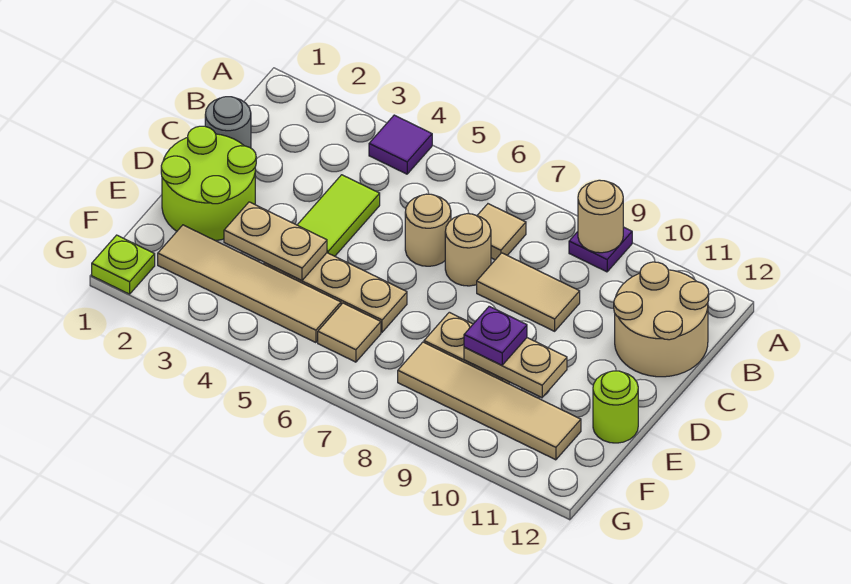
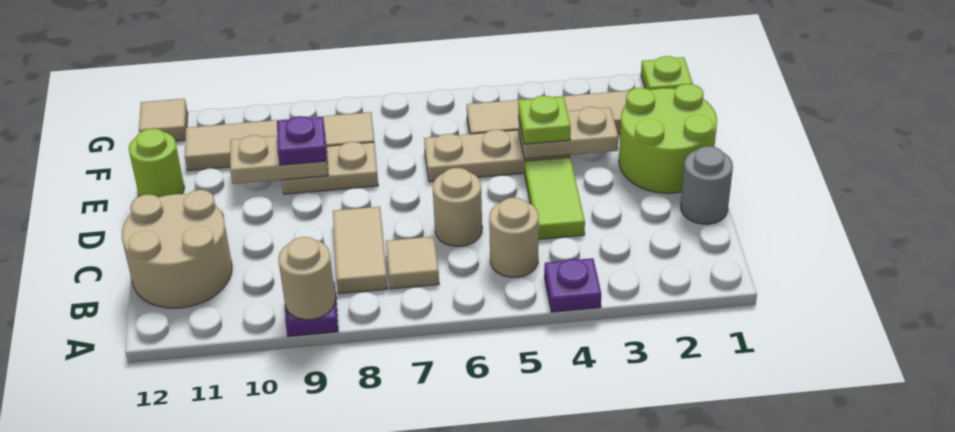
purple tile A4 level 1 -> purple plate A4 level 1
tan round brick C7 level 1 -> tan round brick B5 level 1
tan tile C8:C9 level 1 -> tan tile B8:C8 level 1
none -> lime plate E4 level 3
tan tile F6 level 1 -> tan tile G12 level 1

